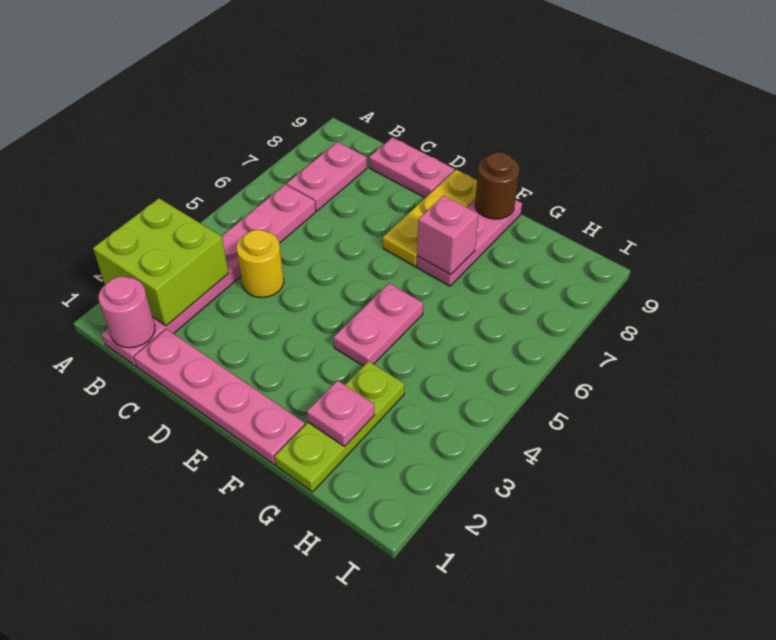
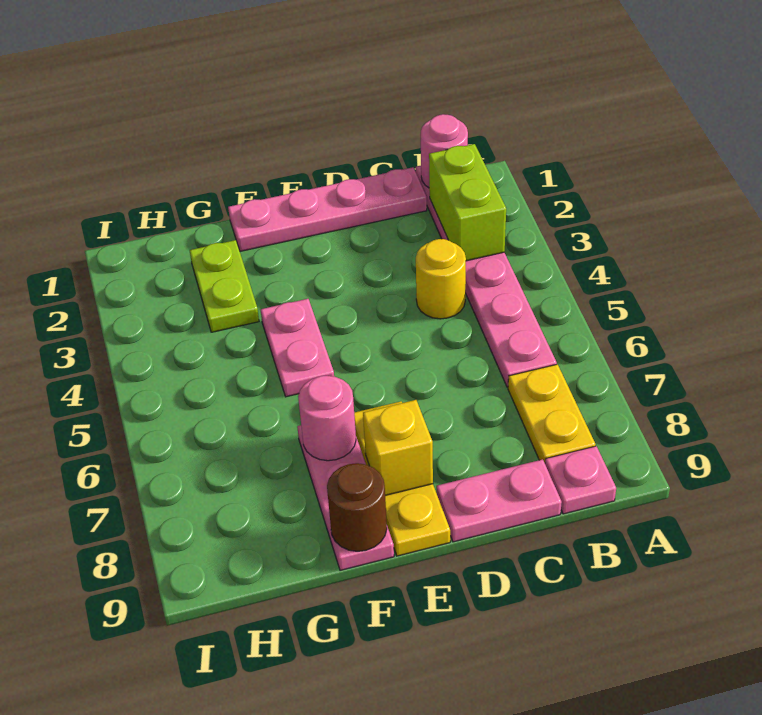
lime brick A2:B3 level 2 -> lime brick B2:B3 level 2
pink plate B7:B8 level 1 -> yellow plate B7:B8 level 1
none -> yellow brick E8 level 2
pink brick F7 level 2 -> pink round brick F7 level 2
lime plate G1:G3 level 1 -> lime plate G2:G3 level 1
pink plate G2 level 2 -> pink plate B9 level 1

